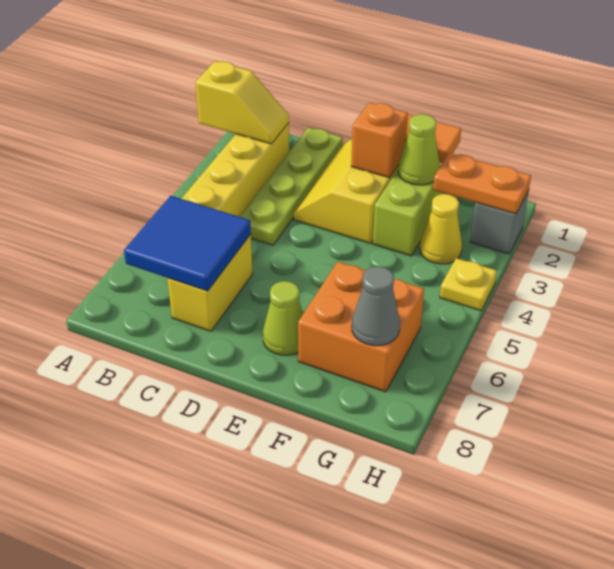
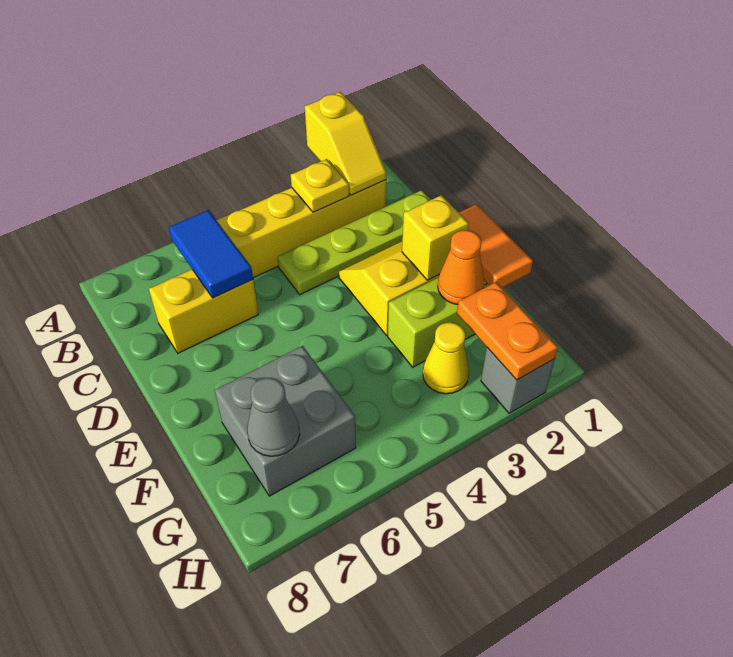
blue tile B6:C7 level 2 -> blue tile B6:C6 level 2
orange brick E2 level 2 -> yellow brick E2 level 2
lime cone E7 level 1 -> none
lime cone F2 level 2 -> orange cone F2 level 2
orange brick F6:G7 level 1 -> grey brick F6:G7 level 1
yellow plate H4 level 1 -> yellow plate B3 level 2

